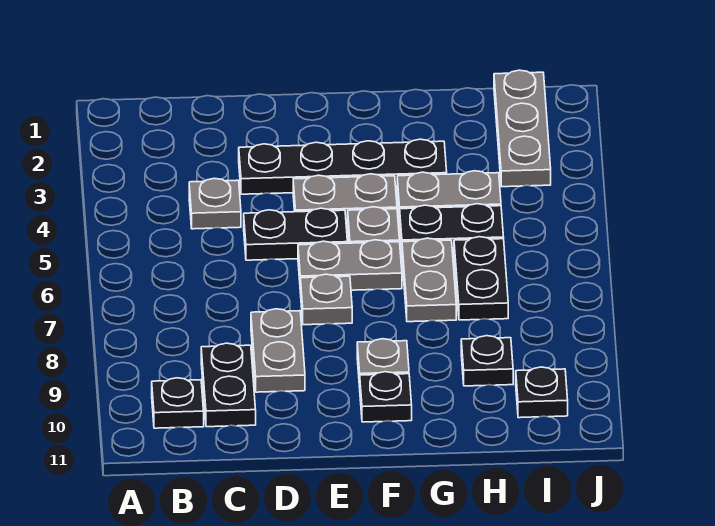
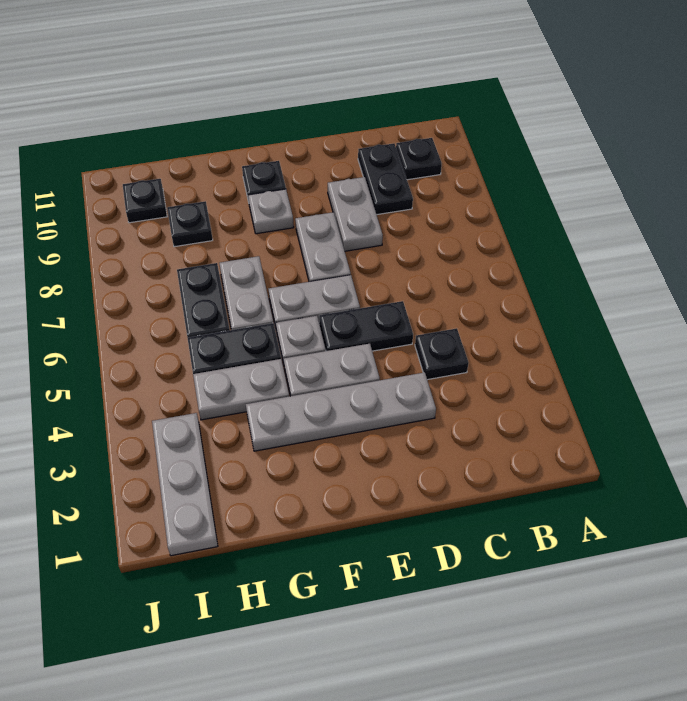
grey plate C4 level 1 -> black plate C4 level 1
black plate D3:G3 level 1 -> grey plate D3:G3 level 1
grey plate E7 level 1 -> grey plate E7:E8 level 1

